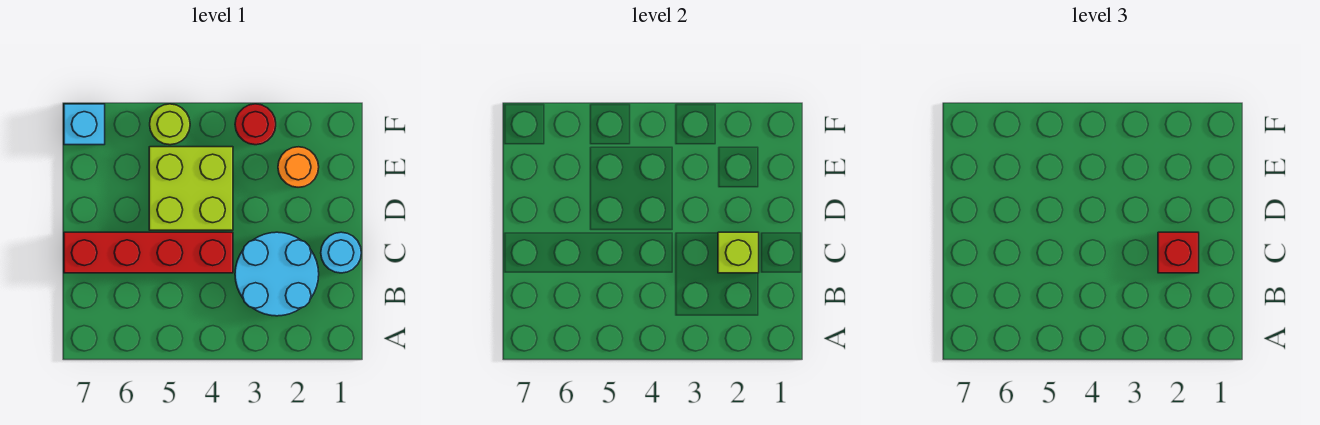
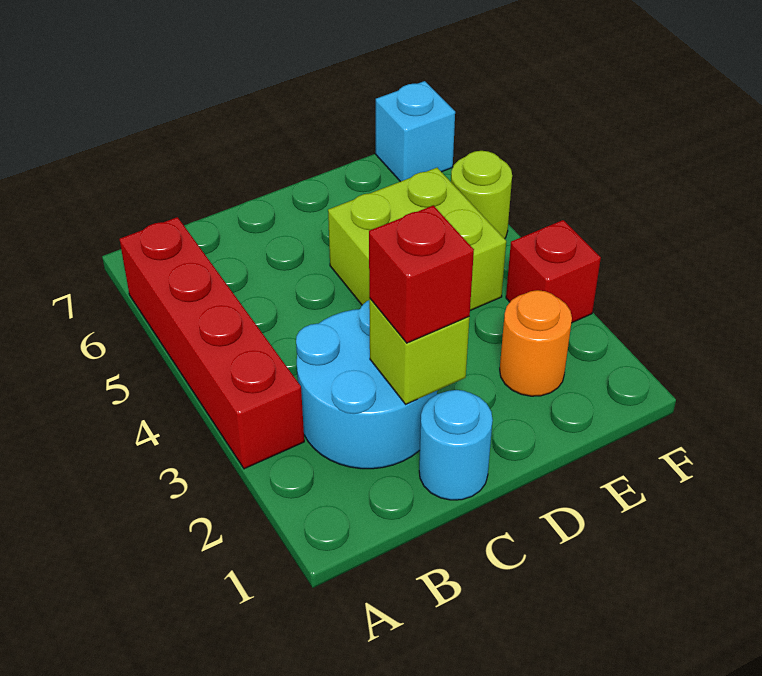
red brick C4:C7 level 1 -> red brick A3:A6 level 1
red round brick F3 level 1 -> red brick F3 level 1

